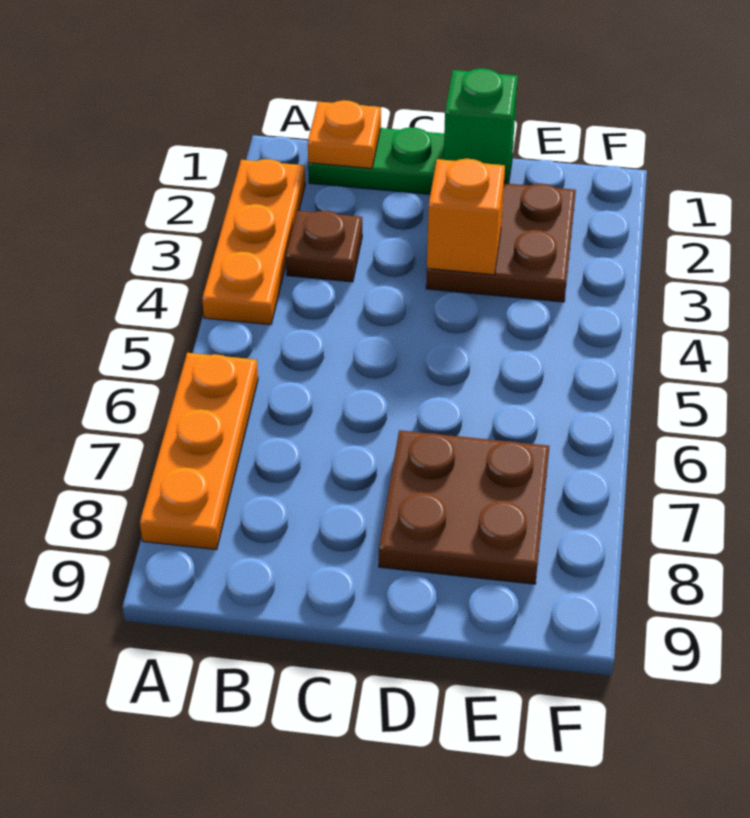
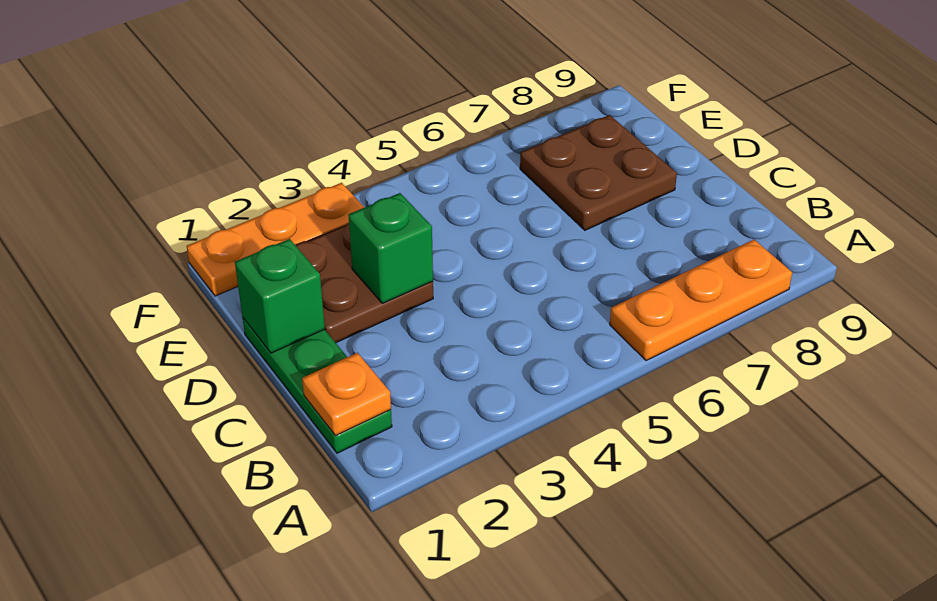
orange plate A2:A4 level 1 -> orange plate F1:F3 level 1
brown plate B3 level 1 -> none
orange brick D3 level 2 -> green brick D3 level 2

